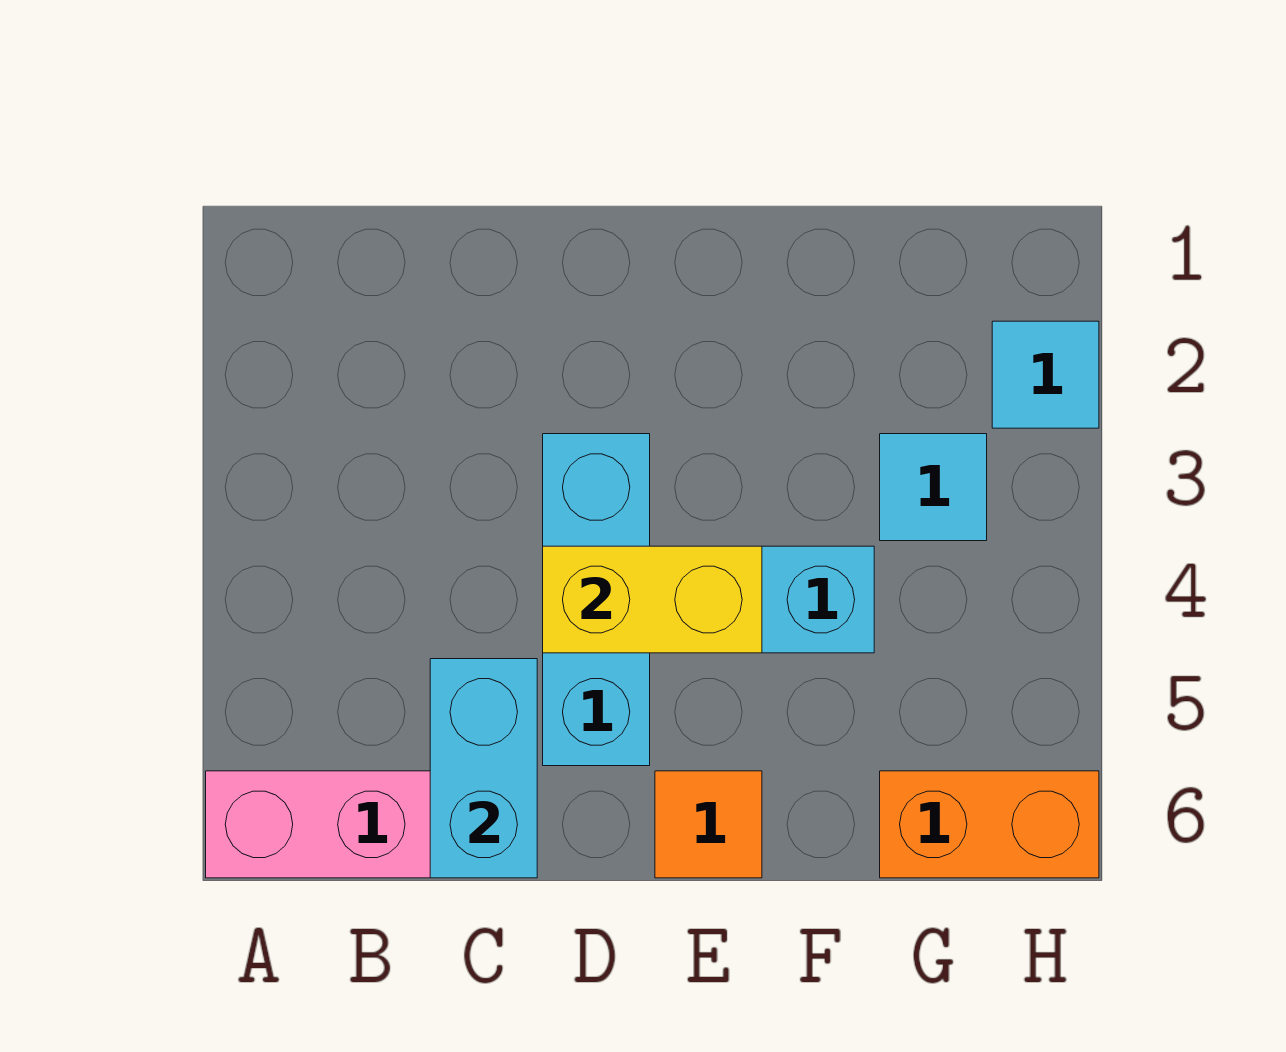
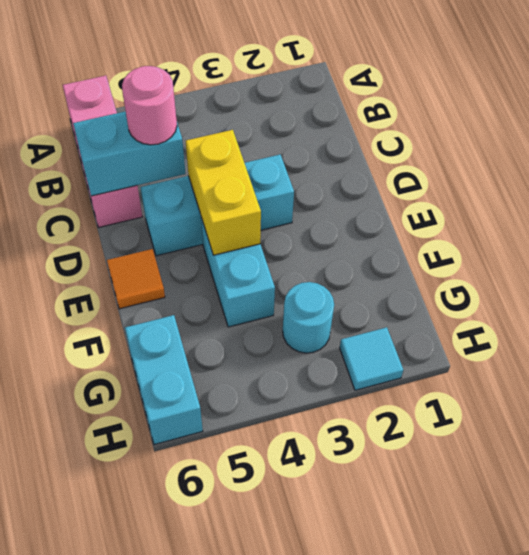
none -> pink round brick C5 level 3
cyan tile G3 level 1 -> cyan round brick G3 level 1
orange brick G6:H6 level 1 -> cyan brick G6:H6 level 1

